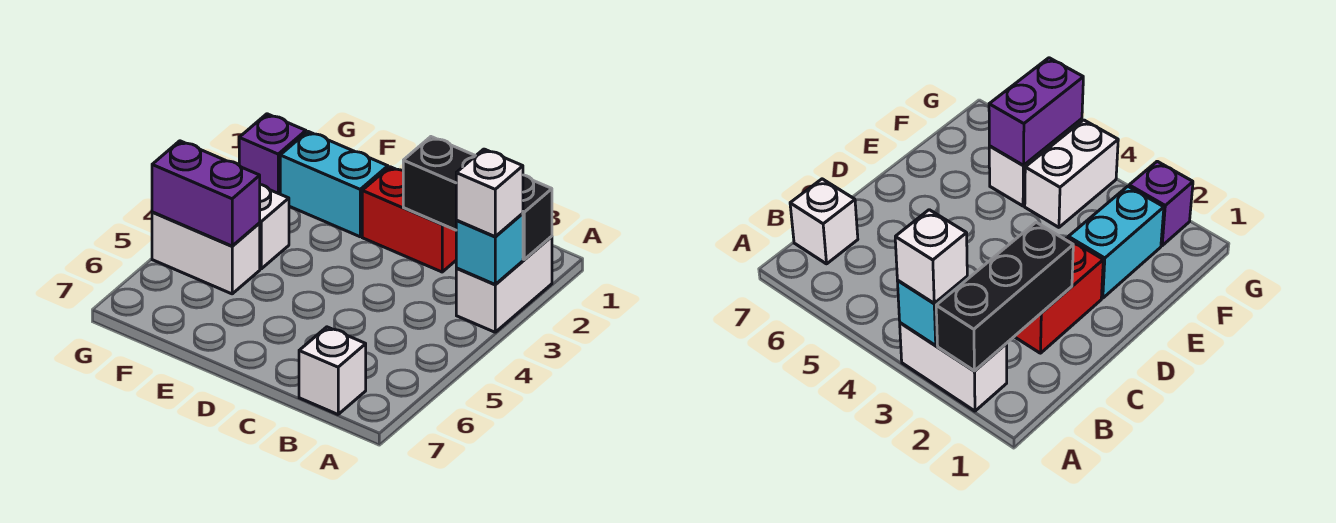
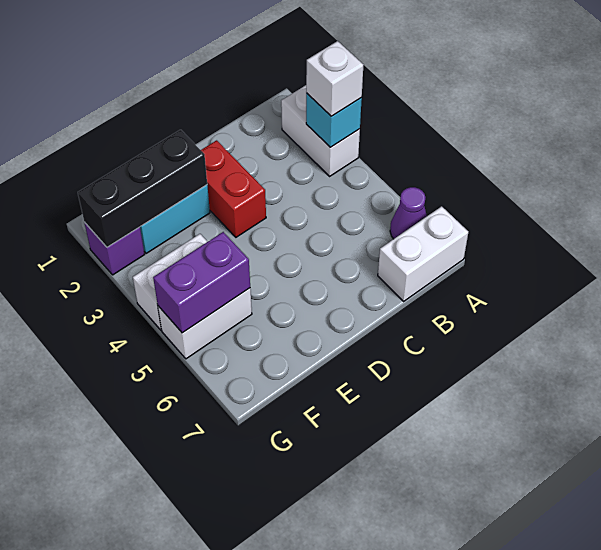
black brick A2:C2 level 2 -> black brick E2:G2 level 2
none -> purple cone A6 level 1
white brick B7 level 1 -> white brick A7:B7 level 1
red brick C2:D2 level 1 -> red brick D2:D3 level 1

